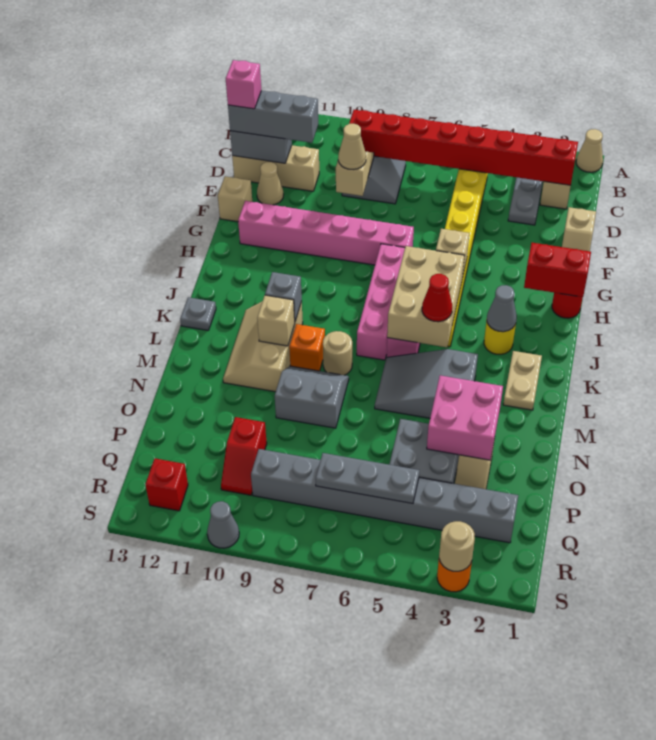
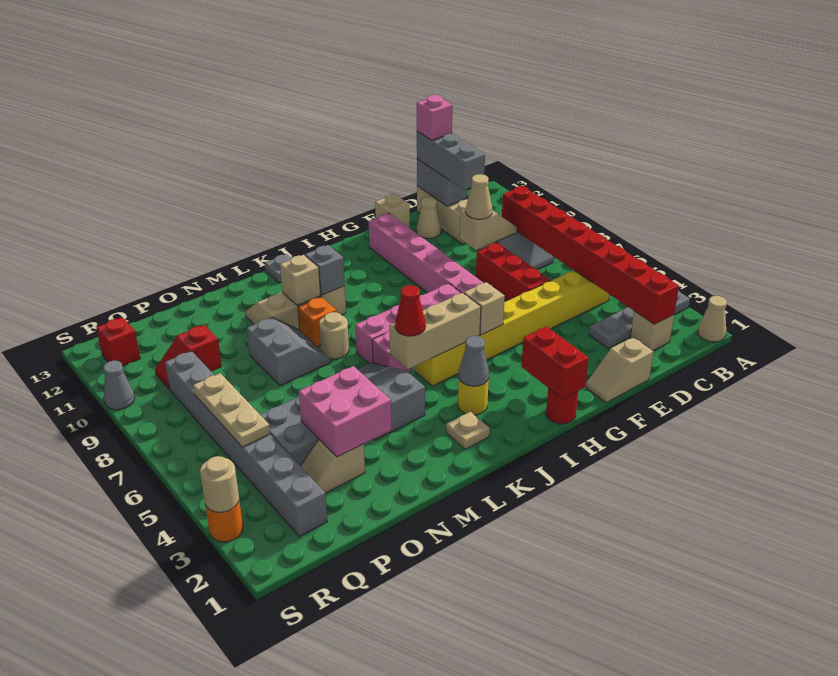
none -> red brick E6:E8 level 1
tan brick I5:K6 level 2 -> tan brick I5:K5 level 2
tan plate K2:L2 level 1 -> tan plate K2 level 1
grey plate Q5:Q7 level 2 -> tan plate Q5:Q7 level 2

